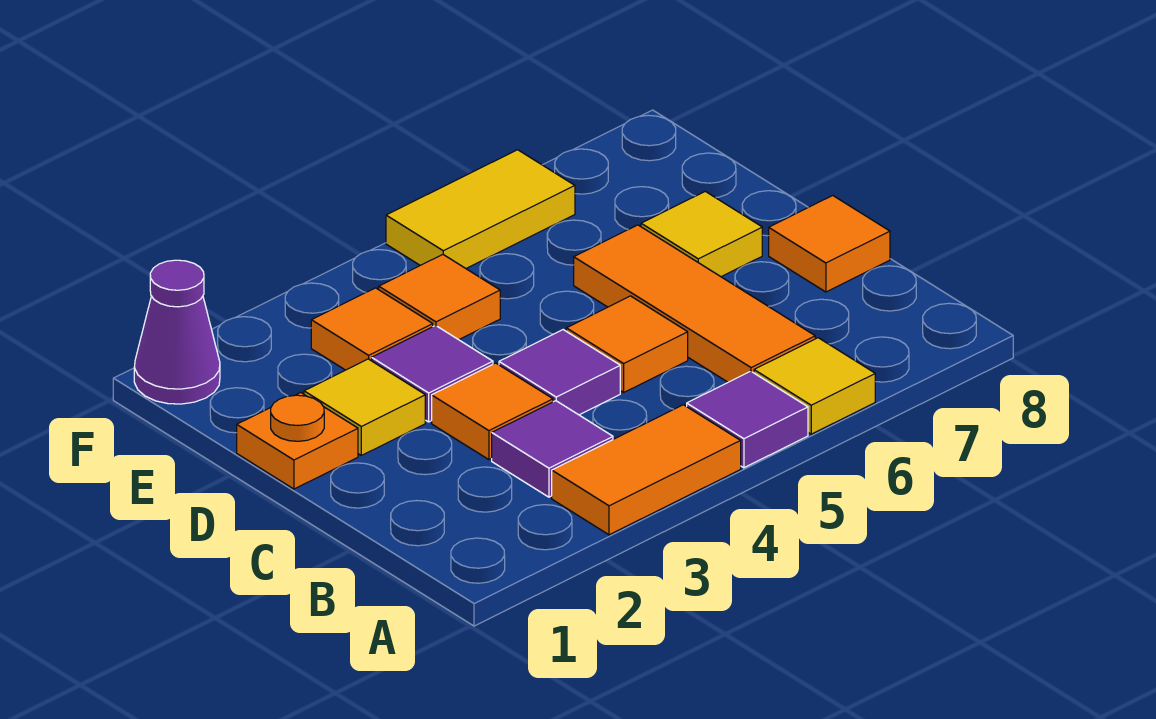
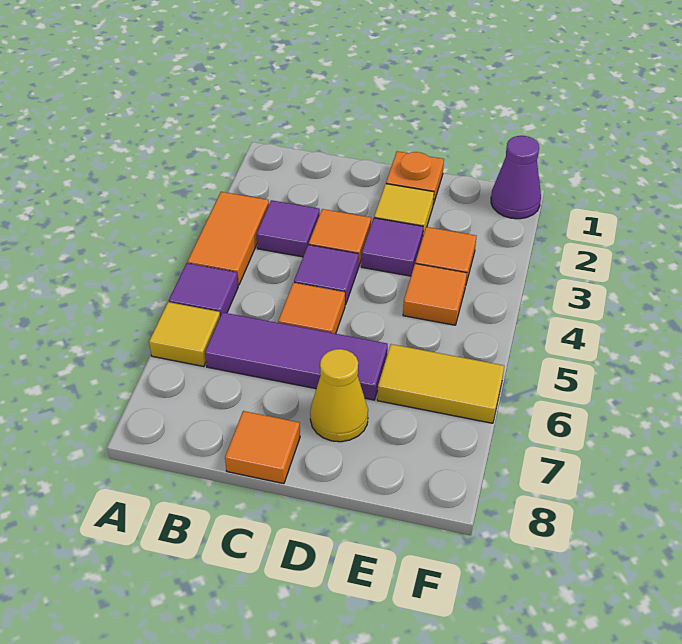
orange tile B6:D6 level 1 -> purple tile B6:D6 level 1
yellow tile D7 level 1 -> yellow cone D7 level 1
yellow tile F5:F6 level 1 -> yellow tile E6:F6 level 1

